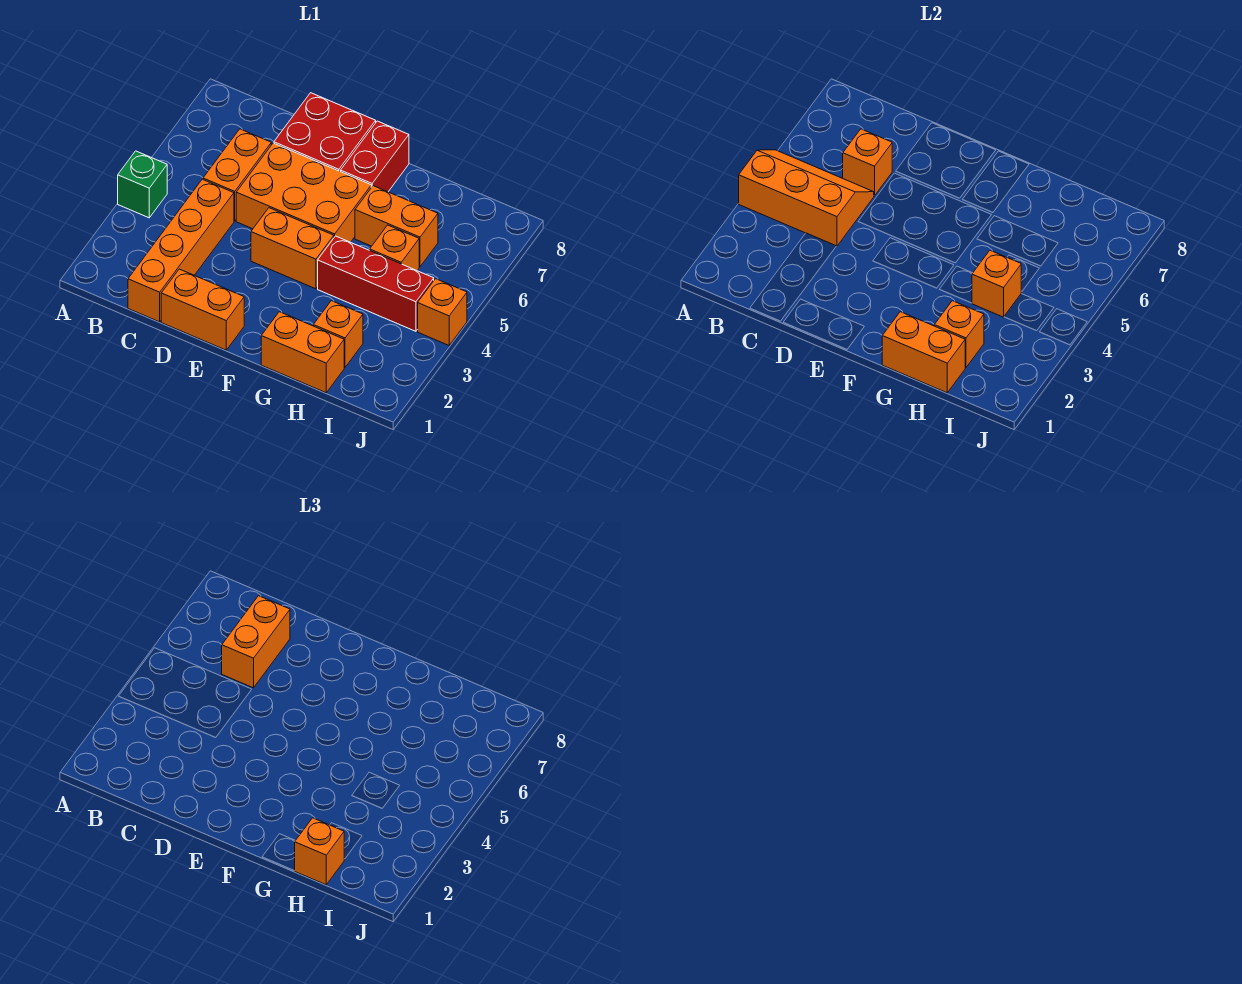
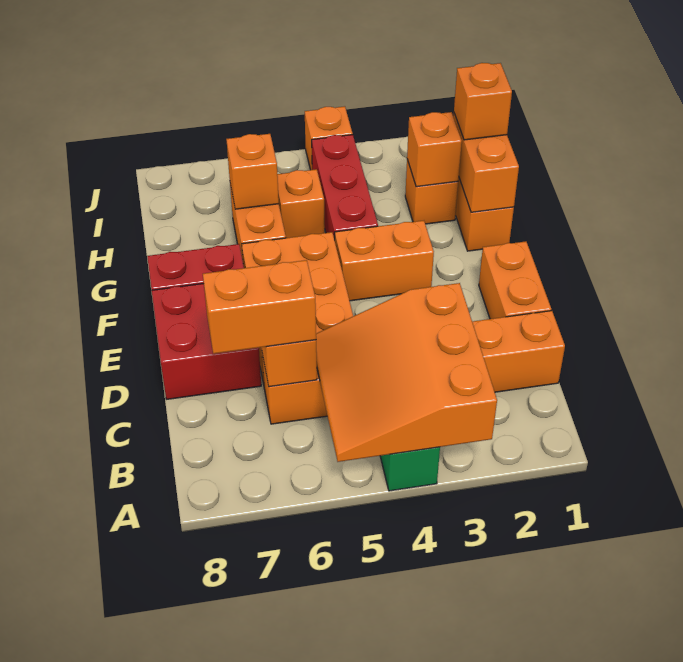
orange slope A4:C5 level 2 top 4 -> orange slope A3:C5 level 2 top 3
orange brick E4:F4 level 1 -> orange brick F3:F4 level 1
orange brick H4 level 2 -> orange brick H6 level 2

